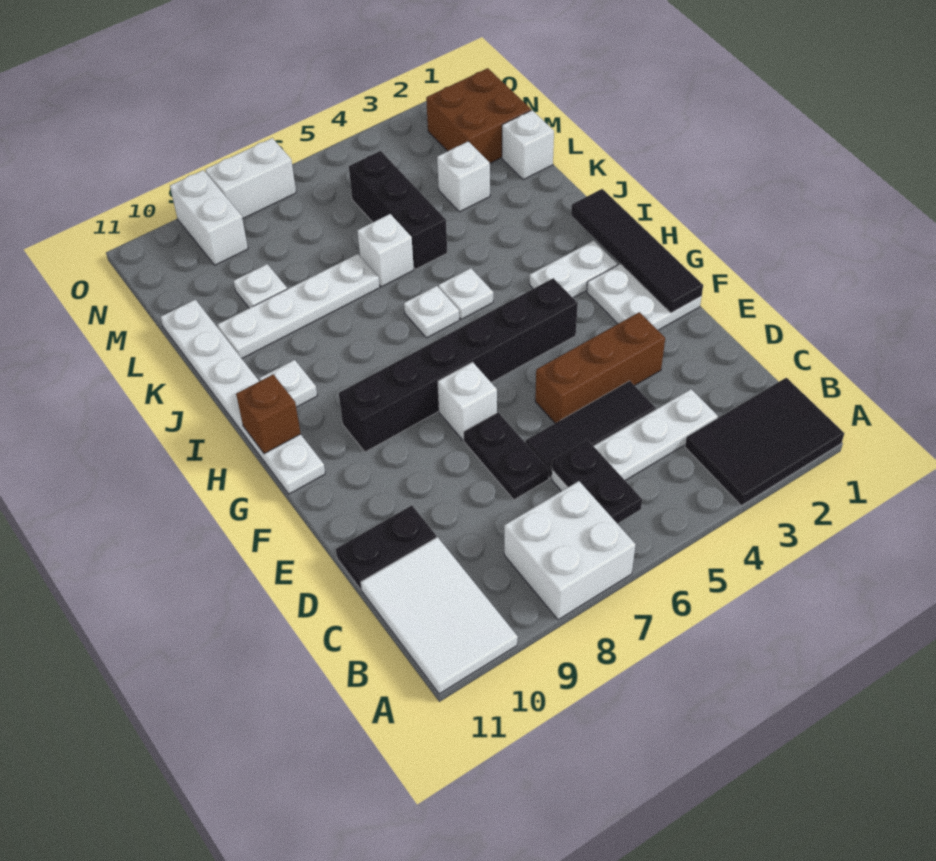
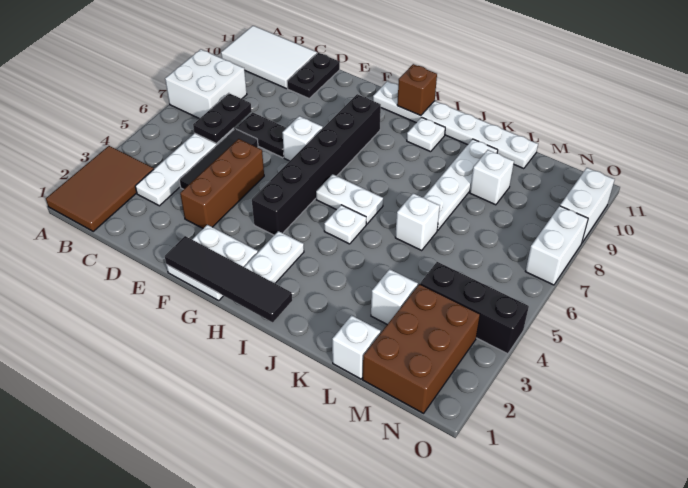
black tile A1:B3 level 1 -> brown tile A1:B3 level 1
black plate B6:C6 level 2 -> black plate C6:C7 level 2
white plate I6 level 1 -> white plate H6:I6 level 1
black brick K5:M5 level 1 -> black brick M4:O4 level 1
white plate L9 level 1 -> white brick L9 level 1
brown brick M1:N2 level 1 -> brown brick M1:N3 level 1
white brick N9:O9 level 1 -> white brick O9:O10 level 1

